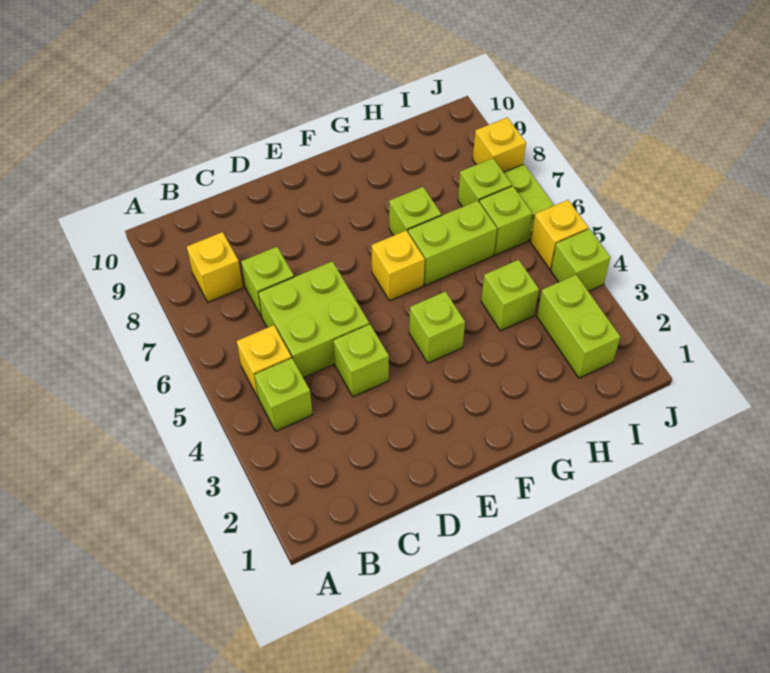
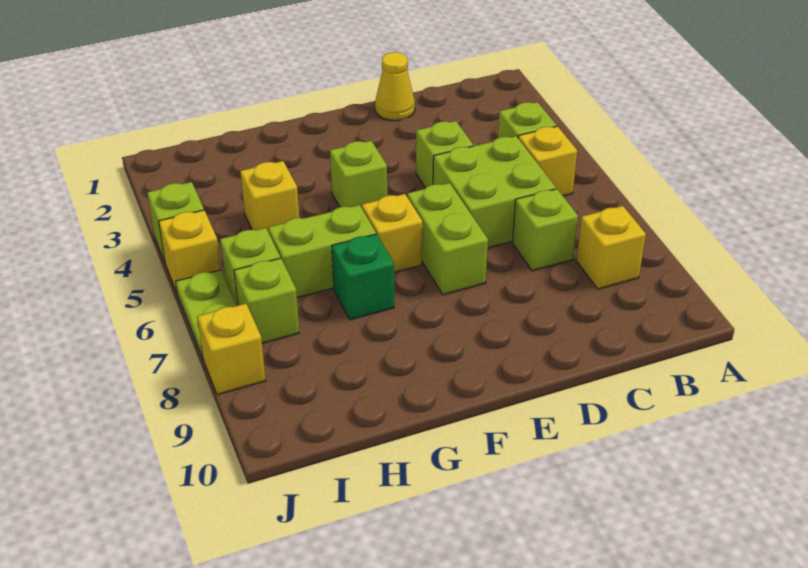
none -> yellow cone D1 level 1
lime brick G7 level 1 -> green brick G7 level 1
lime brick H4 level 1 -> yellow brick H4 level 1
lime brick I2:I3 level 1 -> lime brick E6:E7 level 1

